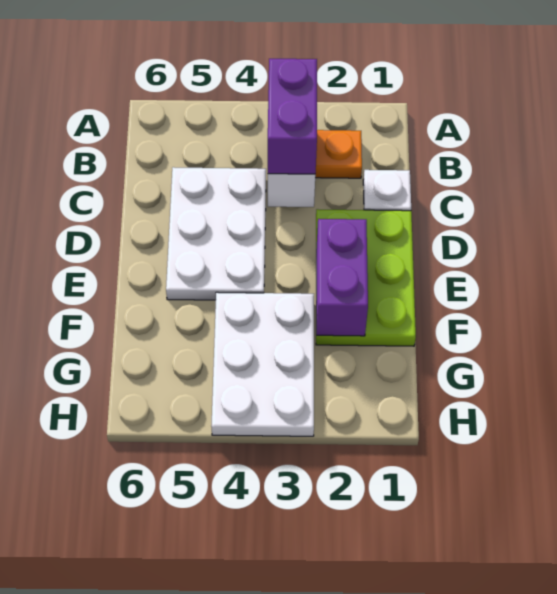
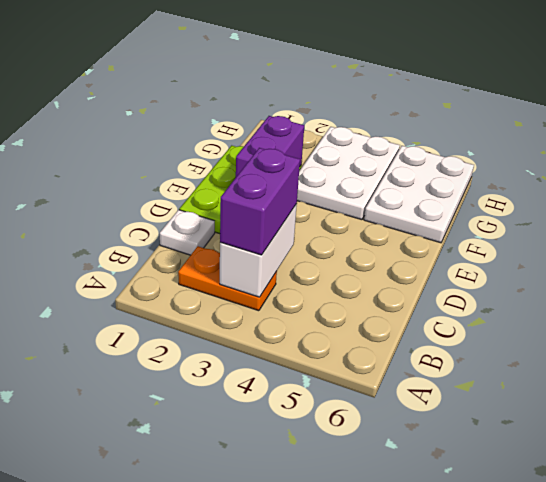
white plate C4:E5 level 1 -> white plate F5:H6 level 1

